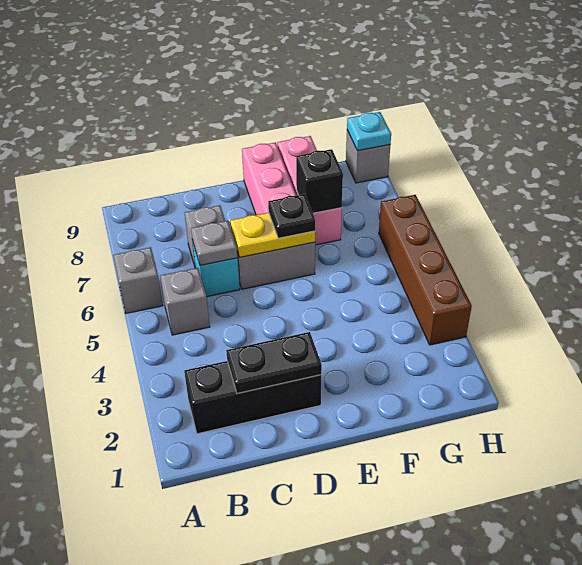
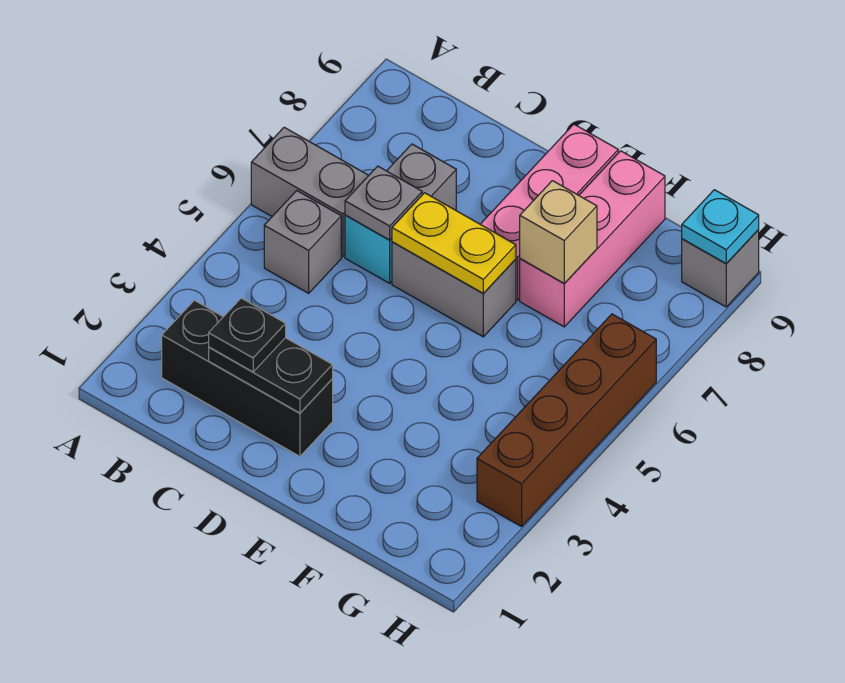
grey brick A6 level 1 -> grey brick A6:B6 level 1
black plate E6 level 3 -> black plate C2 level 3
black brick F7 level 2 -> tan brick F7 level 2

